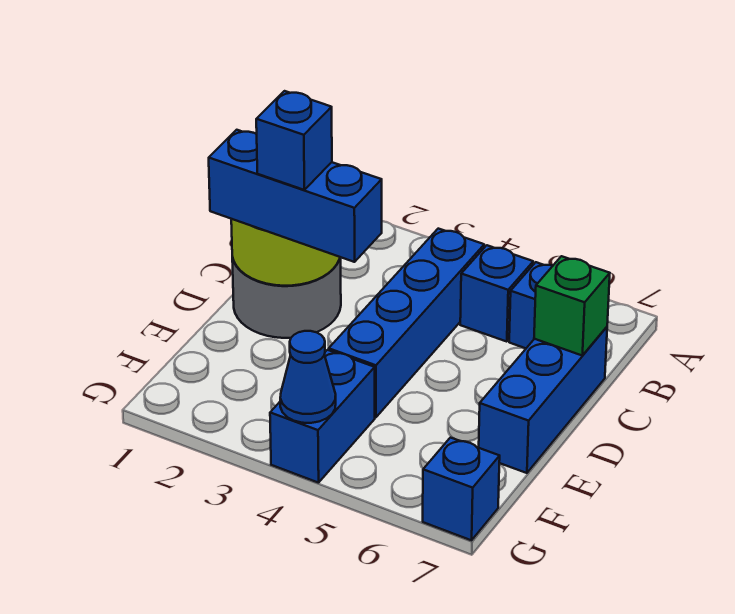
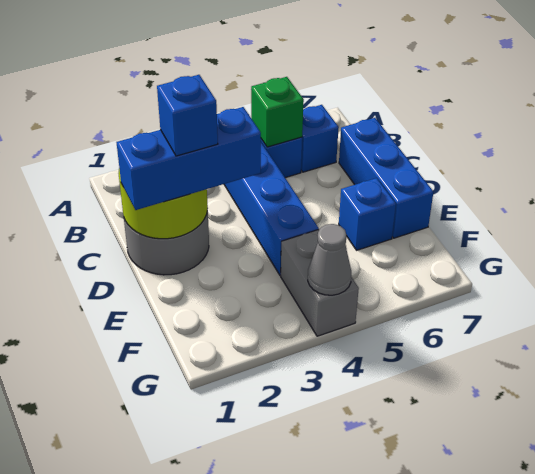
green brick C7 level 2 -> green brick B5 level 2
blue brick F4:G4 level 1 -> grey brick F4:G4 level 1
blue cone G4 level 2 -> grey cone G4 level 2
blue brick G7 level 1 -> blue brick E6 level 1

